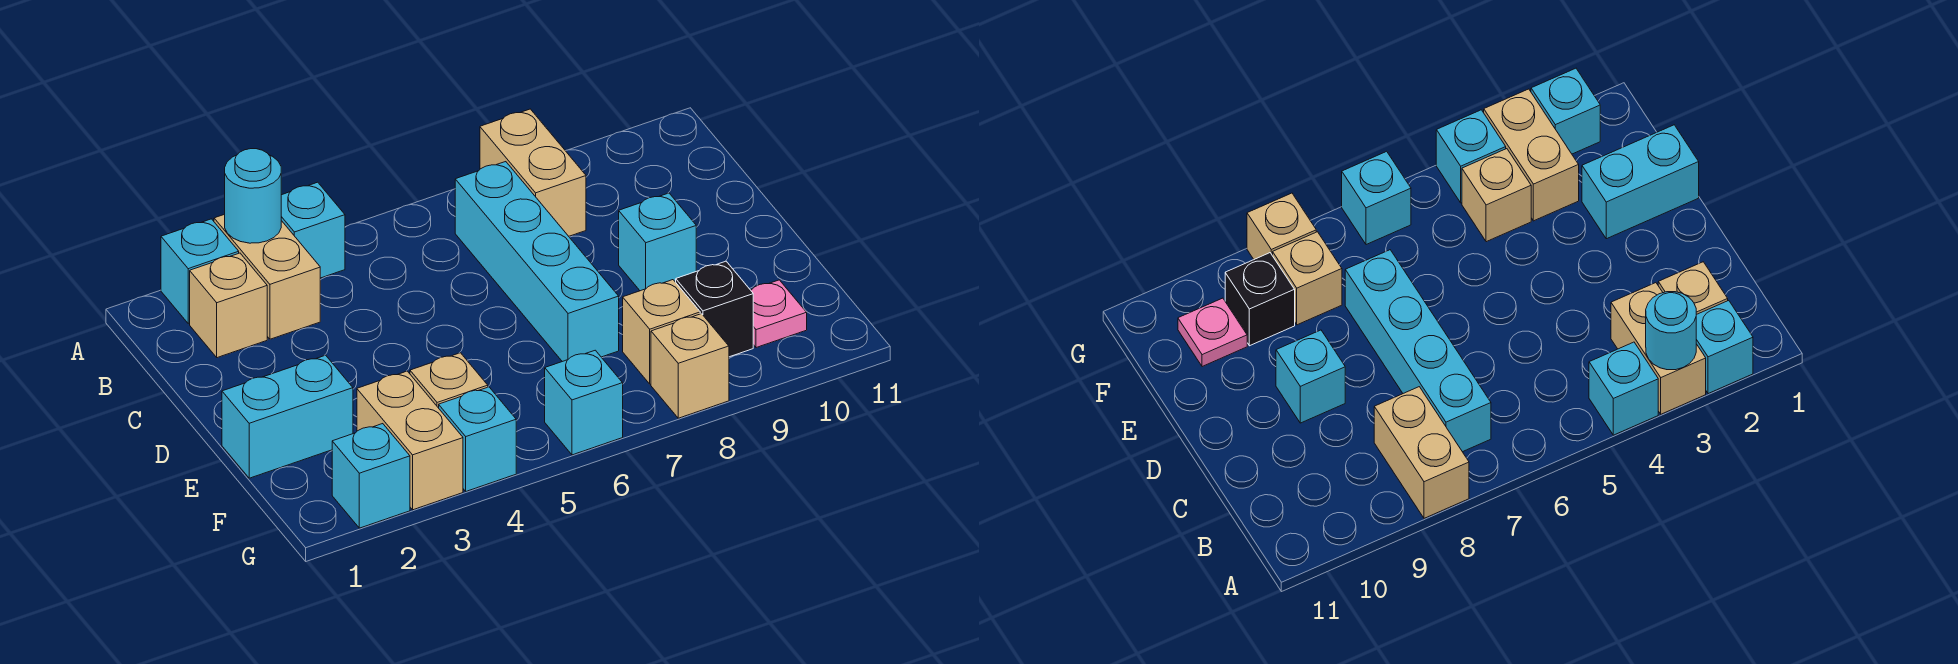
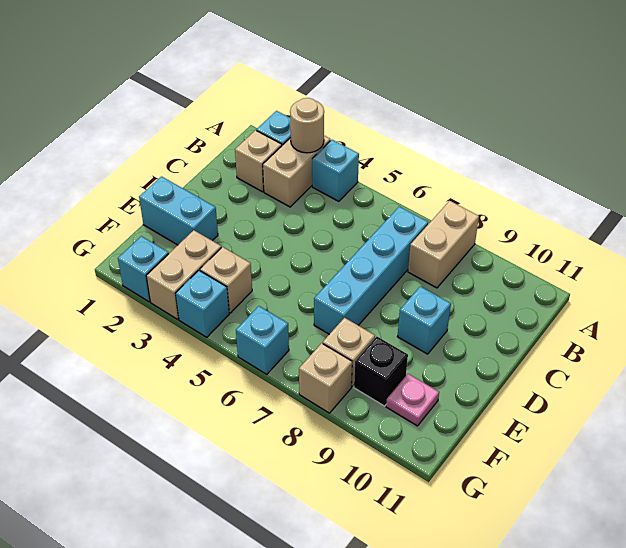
cyan round brick A3 level 2 -> tan round brick A3 level 2

